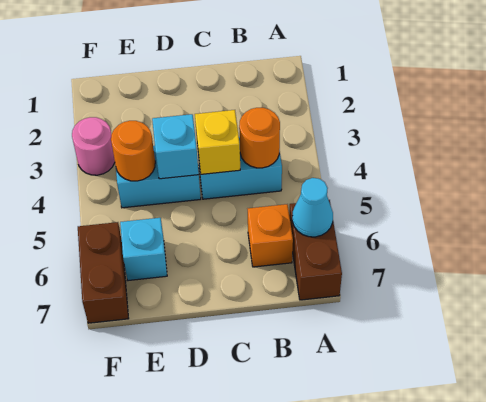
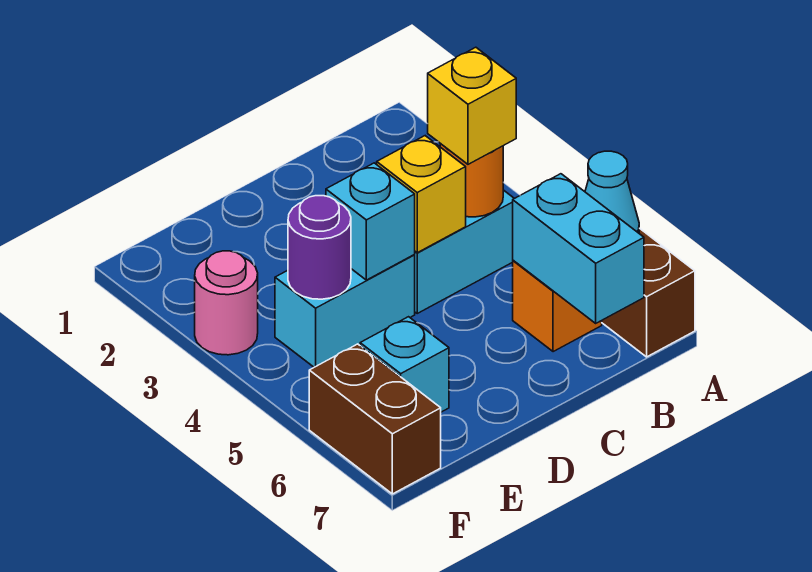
none -> yellow brick B4 level 3
none -> cyan brick B6:B7 level 2
orange round brick E4 level 2 -> purple round brick E4 level 2

